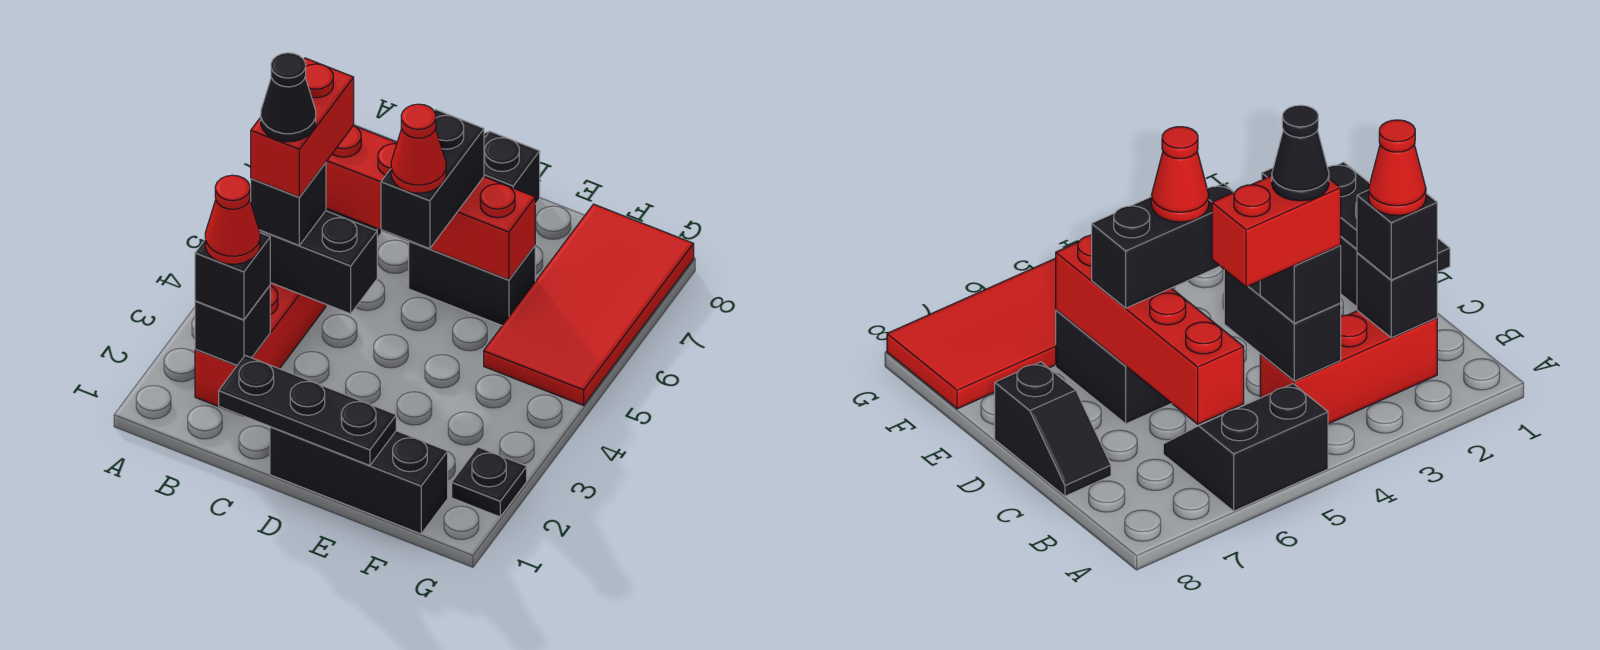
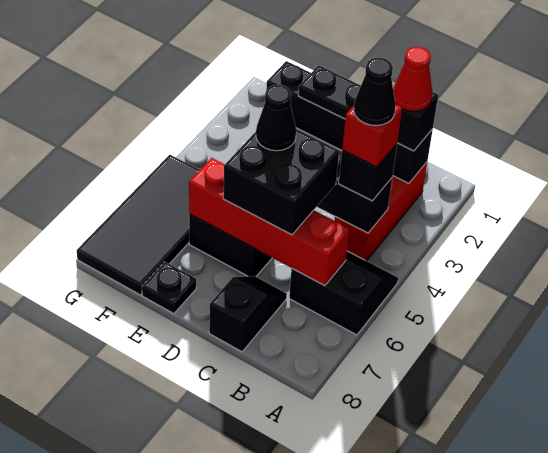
black slope A5:B6 level 1 top A -> black slope A5:B6 level 1 top 6
red brick B4:B5 level 4 -> red brick B4 level 4
black slope C8:D8 level 1 top D -> black slope C7:C8 level 1 top 8
black brick D5:D6 level 3 -> black brick C5:D6 level 3
red cone D5 level 4 -> black cone D5 level 4
red tile F5:G8 level 1 -> black tile F5:G8 level 1
black plate G2 level 1 -> black plate E8 level 1

